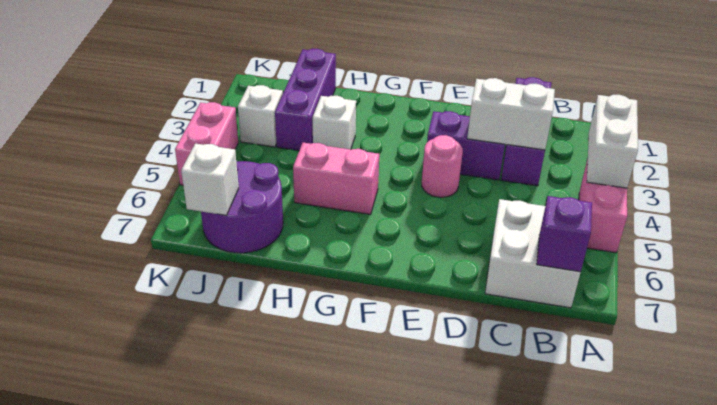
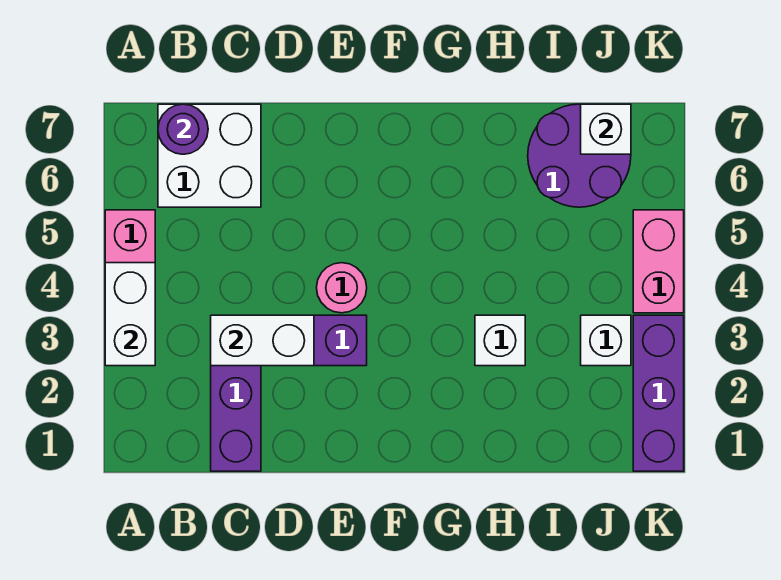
purple brick B7 level 2 -> purple round brick B7 level 2
pink brick G5:H5 level 1 -> none
purple brick I1:I3 level 1 -> purple brick K1:K3 level 1

